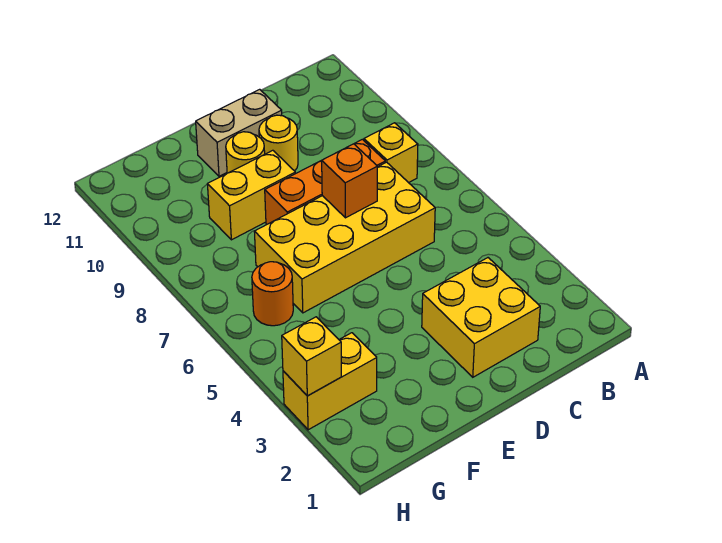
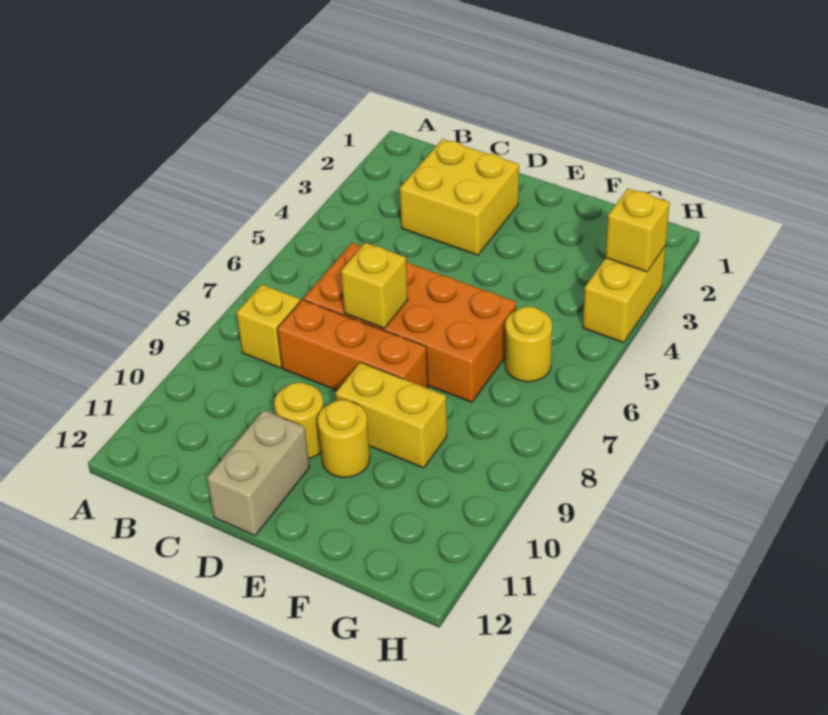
yellow brick C6:F7 level 1 -> orange brick C6:F7 level 1
orange brick D7 level 2 -> yellow brick D7 level 2
tan brick D11:E11 level 1 -> tan brick D11:D12 level 1
yellow brick G3:H3 level 1 -> yellow brick H3:H4 level 1
orange round brick G6 level 1 -> yellow round brick G6 level 1

